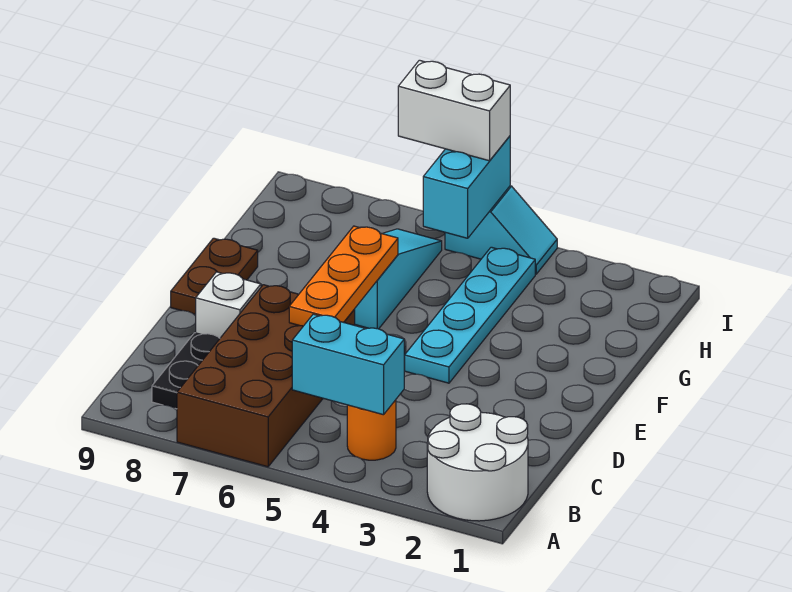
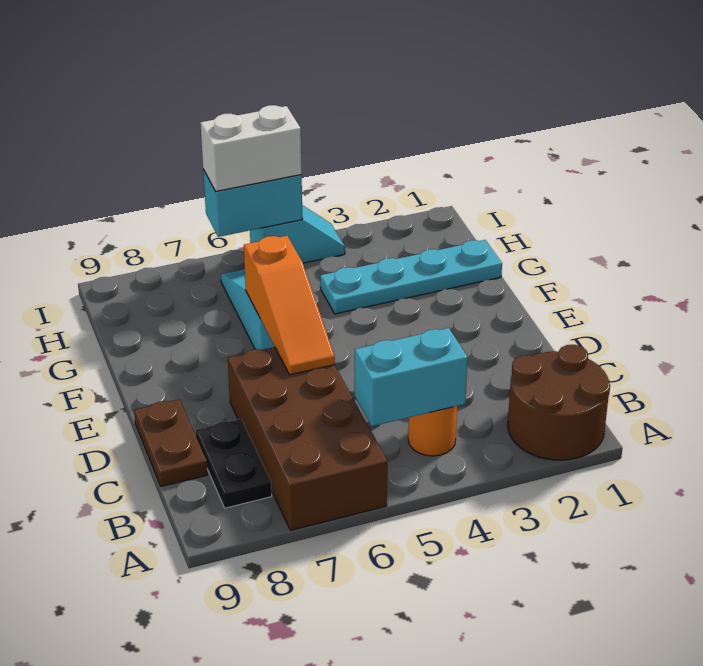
white round brick A1:B2 level 1 -> brown round brick A1:B2 level 1
orange plate D6:F6 level 2 -> orange slope D6:F6 level 2 top F
white brick D8 level 1 -> none
cyan plate E4:H4 level 1 -> cyan plate G1:G4 level 1
brown plate E9:F9 level 1 -> brown plate C9:D9 level 1
cyan brick H5:I5 level 2 -> cyan brick I5:I6 level 2

